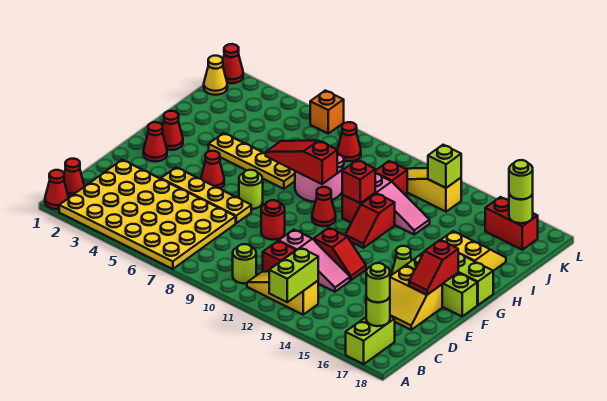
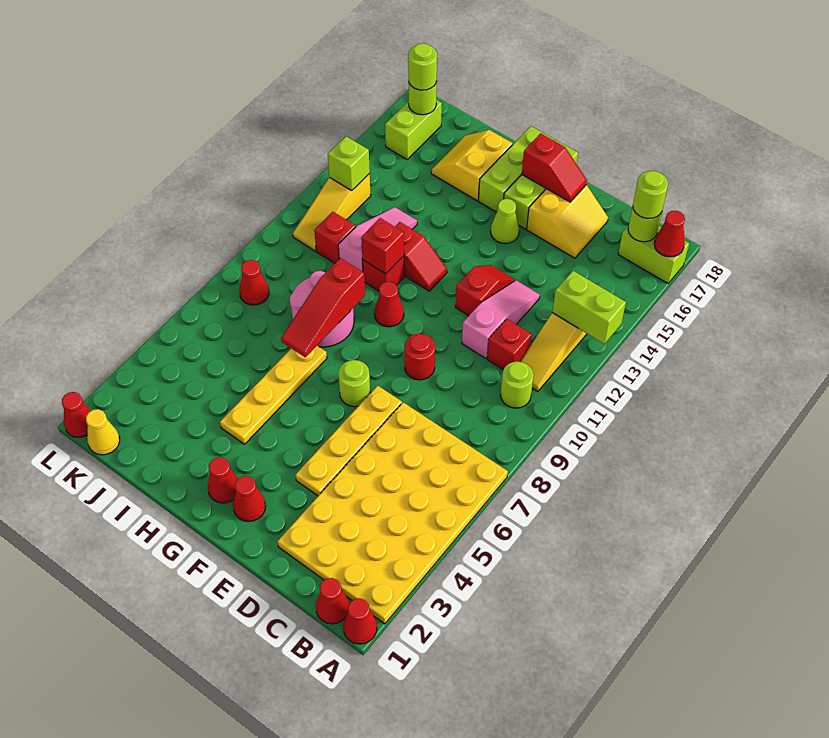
red cone F5 level 1 -> red cone A17 level 2
red brick K16:K17 level 1 -> lime brick K16:K17 level 1
orange brick L6 level 1 -> none

